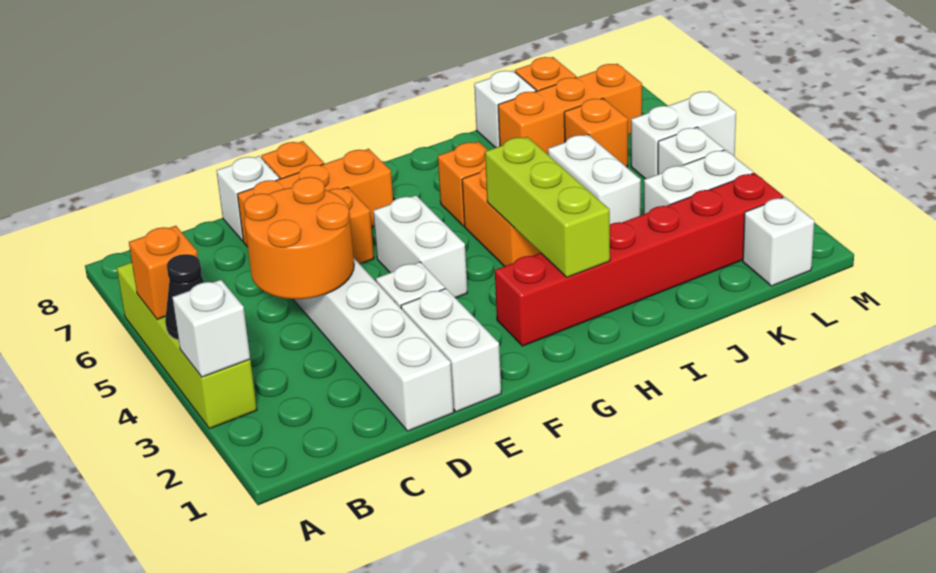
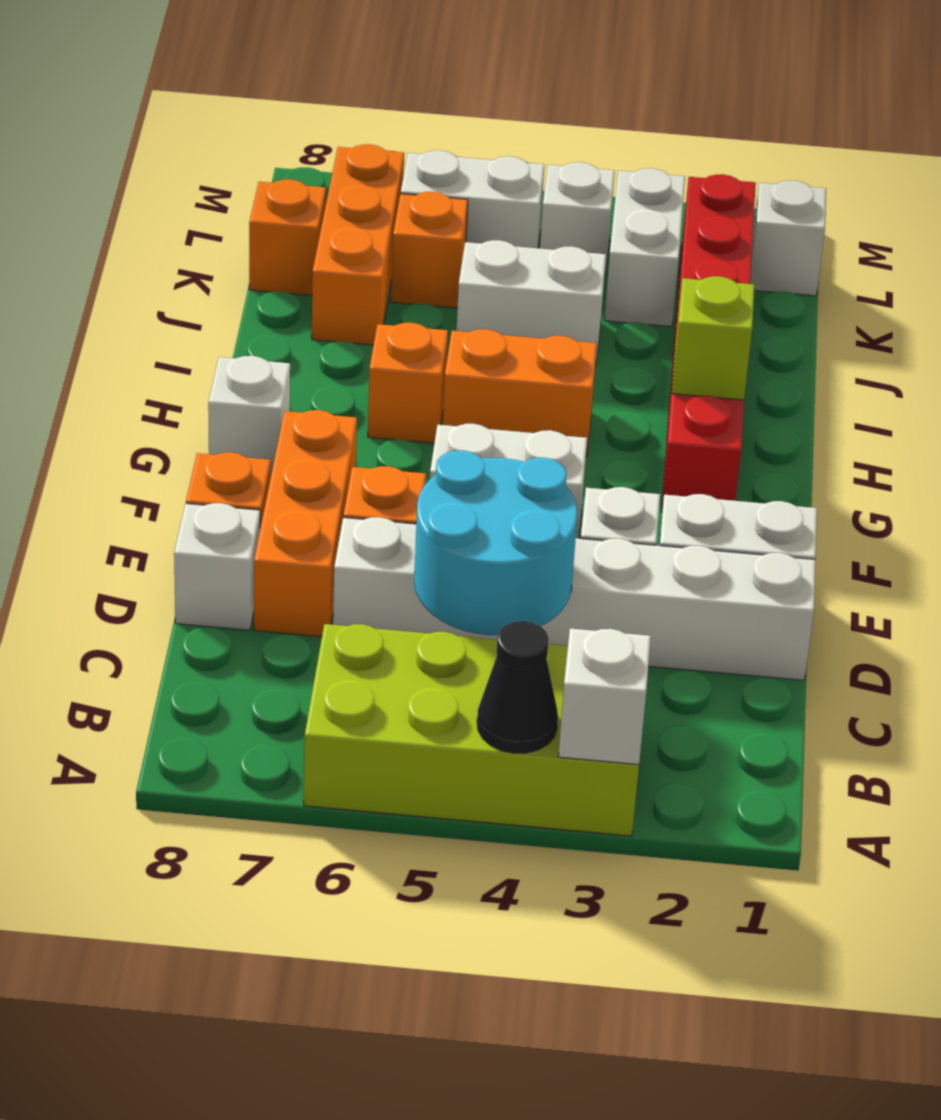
lime brick A3:A6 level 1 -> lime brick A3:B6 level 1
orange brick A5 level 2 -> none
orange round brick C4:D5 level 2 -> cyan round brick C4:D5 level 2
lime brick H2:H4 level 2 -> lime brick H2 level 2
white brick J8 level 1 -> white brick G8 level 1
white brick L5:M5 level 1 -> white brick L5:L6 level 1

